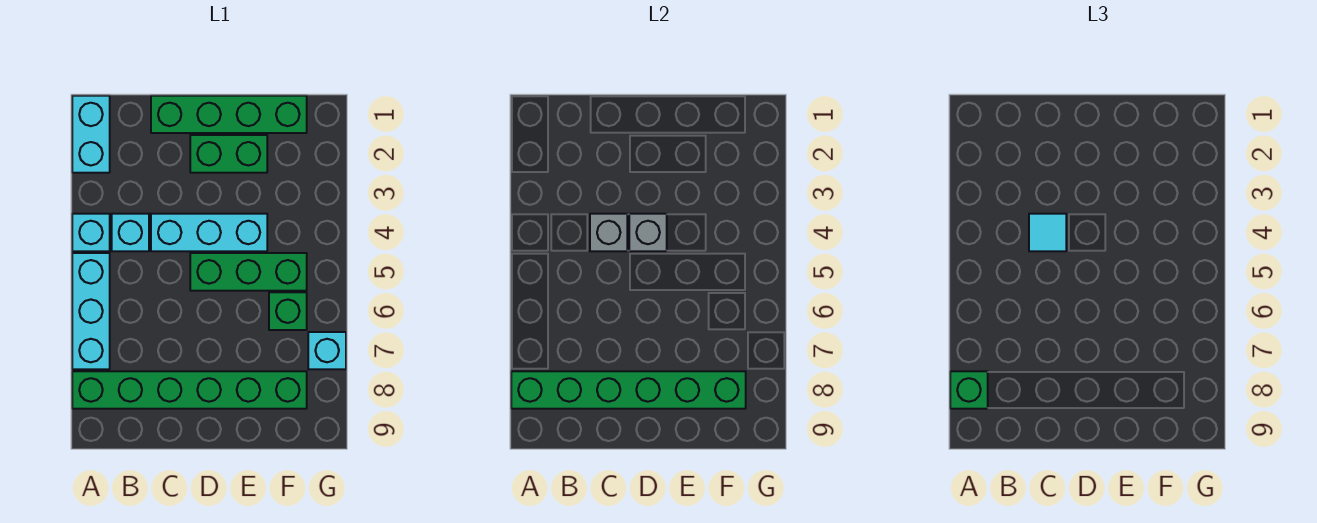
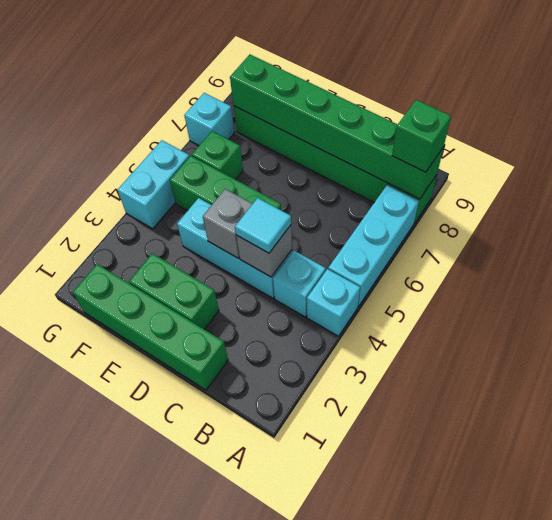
cyan brick A1:A2 level 1 -> cyan brick G4:G5 level 1

